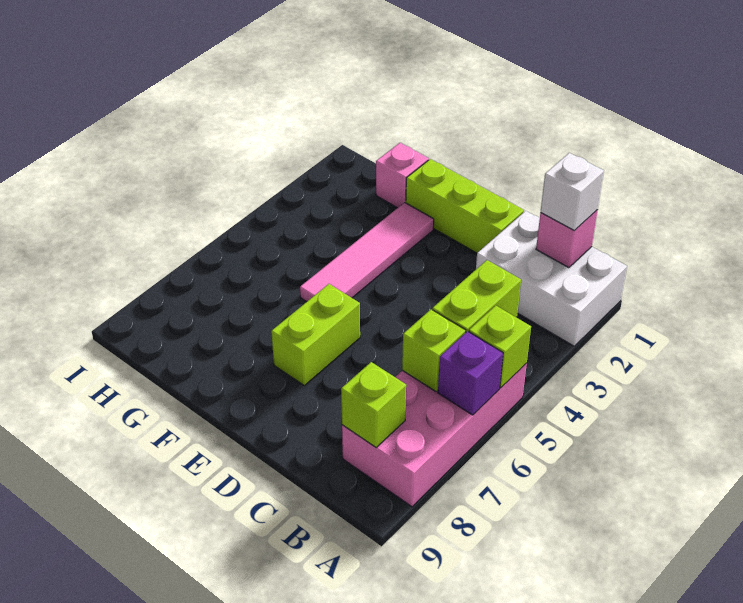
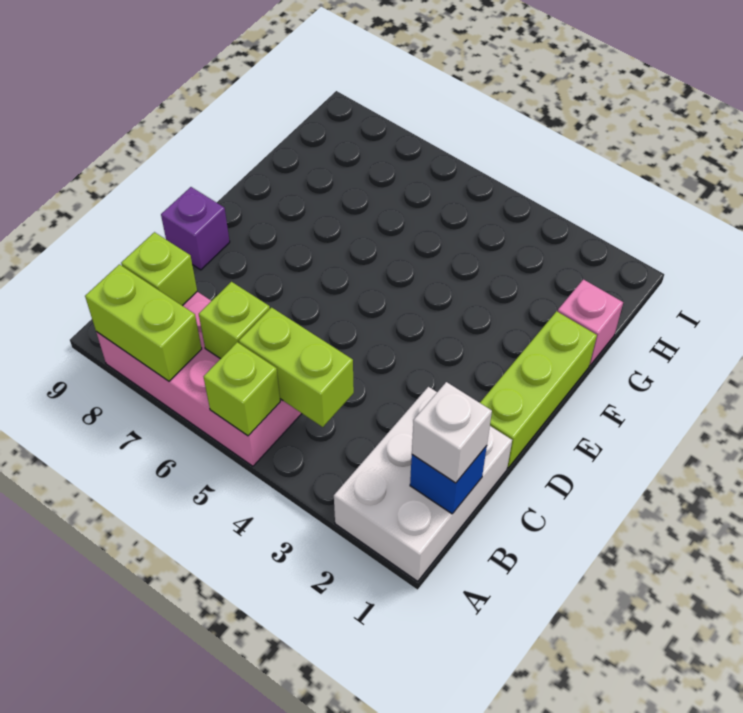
purple brick A6 level 2 -> purple brick D9 level 1
pink brick B1 level 2 -> blue brick B1 level 2
lime brick E6:E7 level 1 -> lime brick A7:A8 level 2
pink tile F2:F5 level 1 -> none

